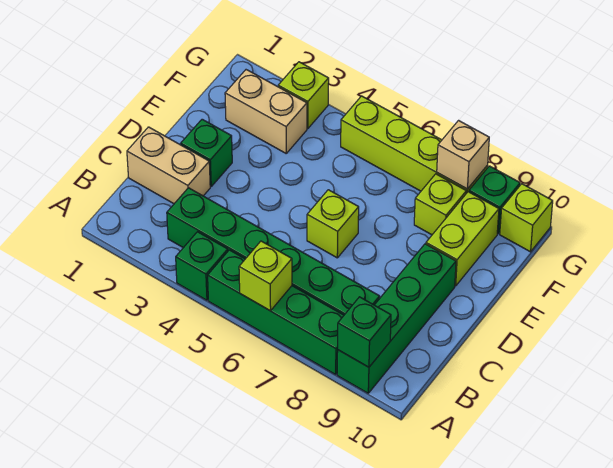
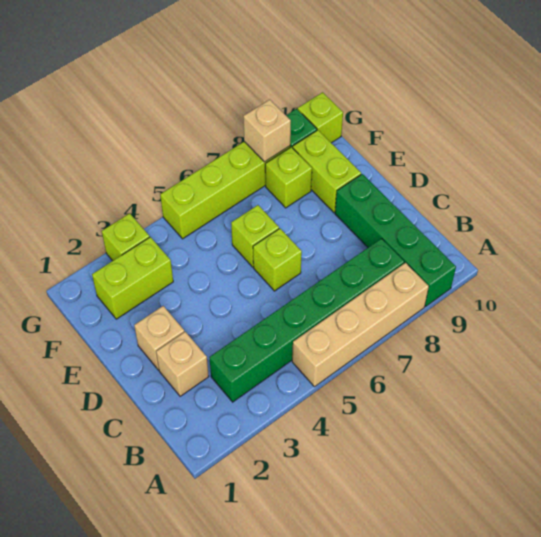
green brick A4 level 1 -> none
green brick A5:A8 level 1 -> tan brick A5:A8 level 1
lime brick A6 level 2 -> lime brick E6 level 1
green brick A9 level 2 -> none
tan brick C1:C2 level 1 -> tan brick C2 level 1
green brick D2 level 1 -> tan brick D2 level 1
tan brick F2:F3 level 1 -> lime brick F2:F3 level 1

